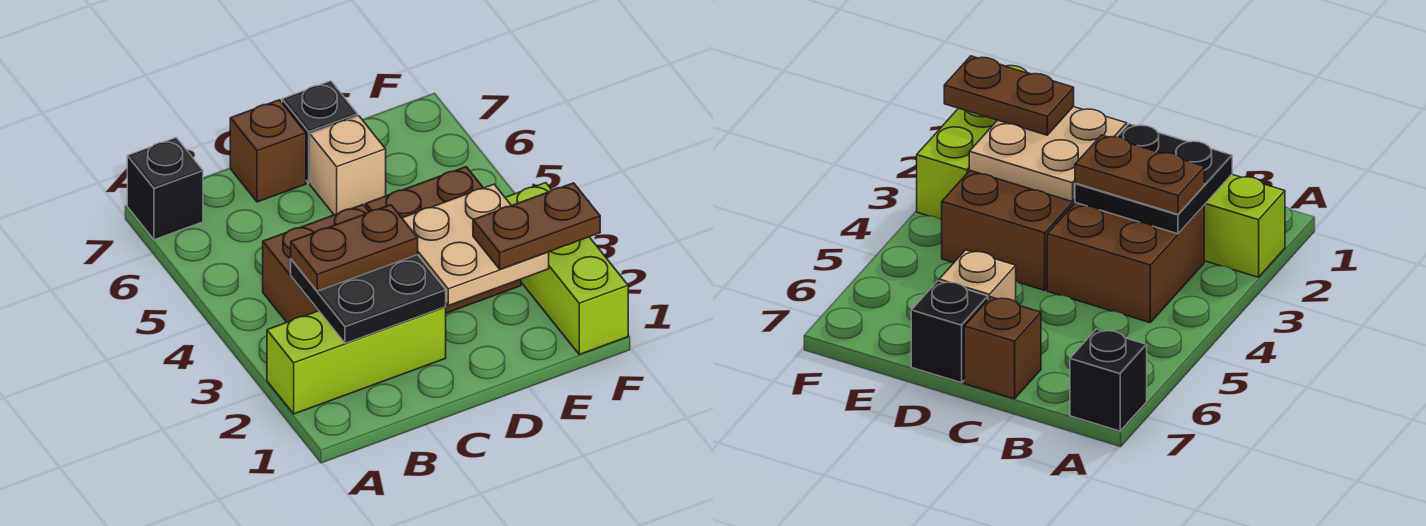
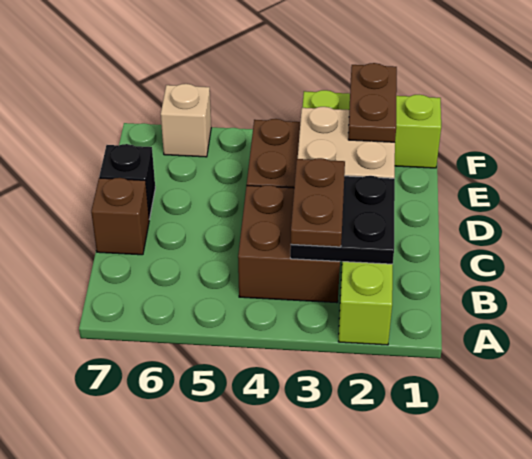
black brick A7 level 1 -> none
tan brick D6 level 1 -> tan brick F6 level 1

